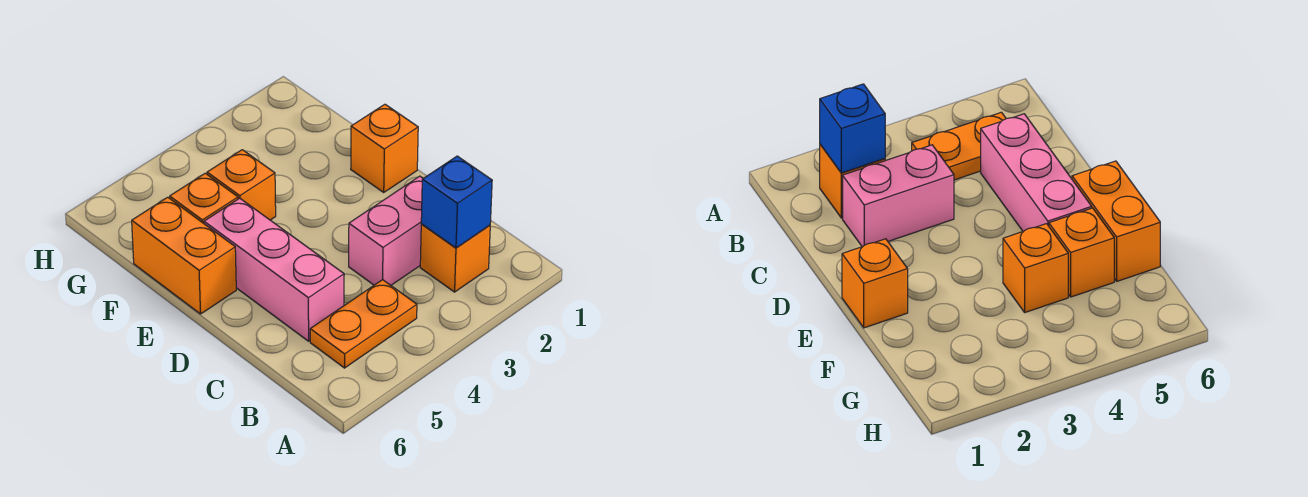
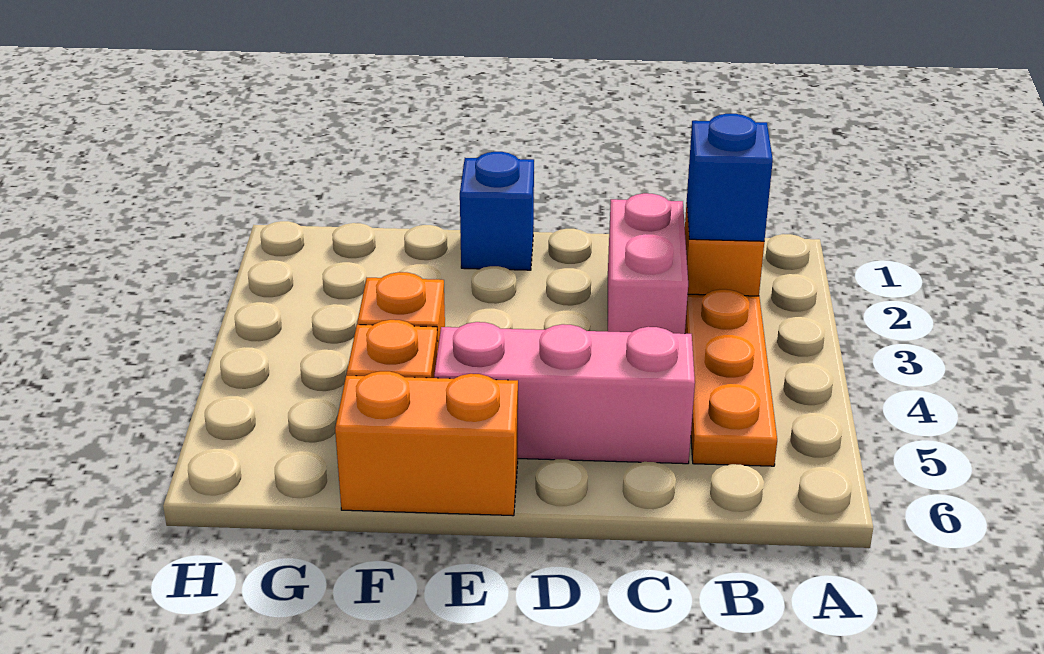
orange plate B4:B5 level 1 -> orange plate B3:B5 level 1
orange brick E1 level 1 -> blue brick E1 level 1

